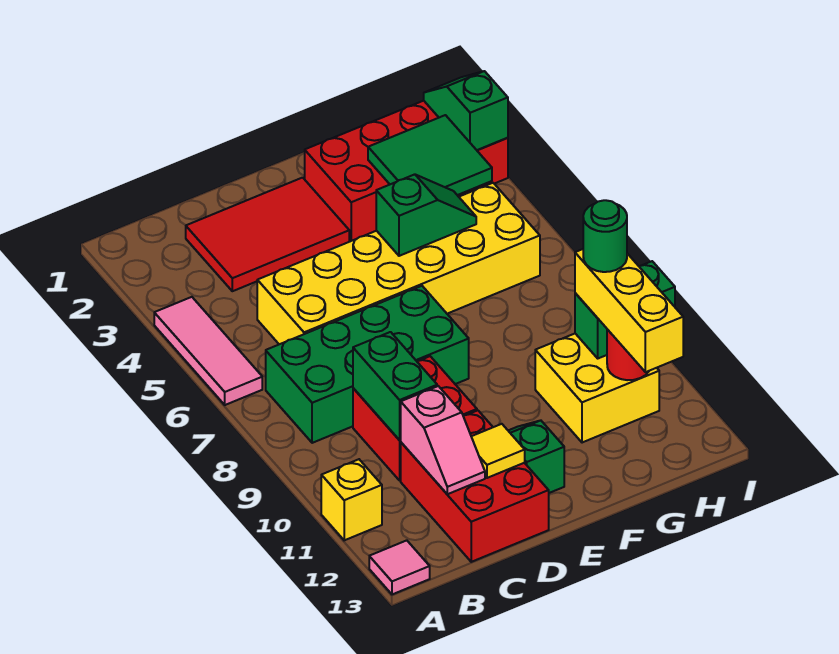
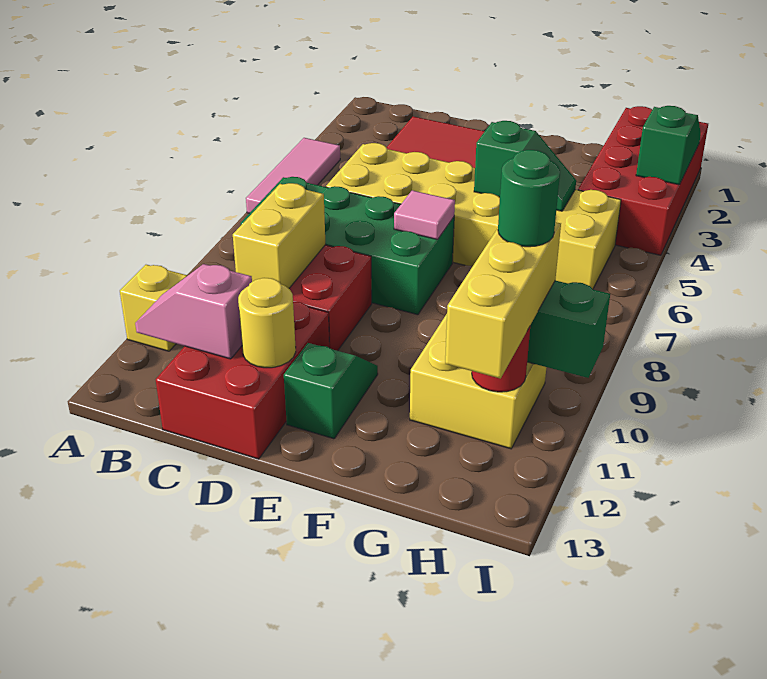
pink tile A13 level 1 -> pink tile E7 level 2
green brick C9:C10 level 2 -> yellow brick C9:C10 level 2
pink slope C11:C12 level 2 top 11 -> pink slope B12:C12 level 2 top C
yellow tile D12 level 2 -> yellow round brick D12 level 2
red brick F2:I3 level 1 -> red brick H1:I4 level 1
green tile G3:H4 level 2 -> none

